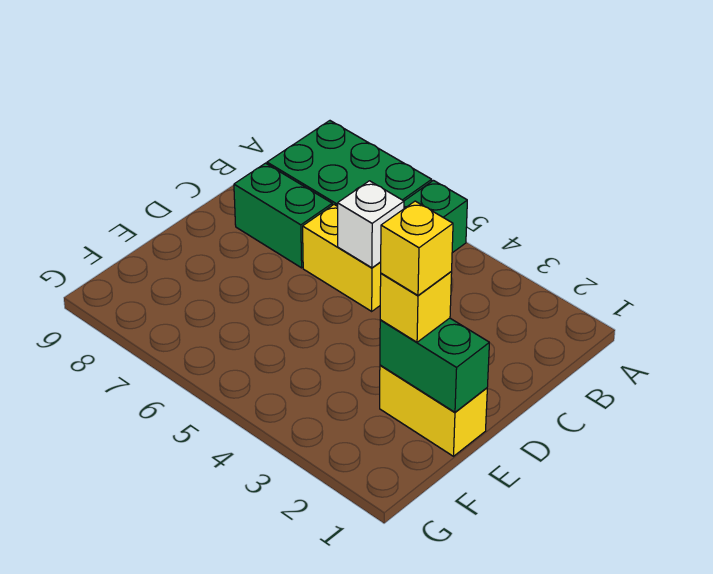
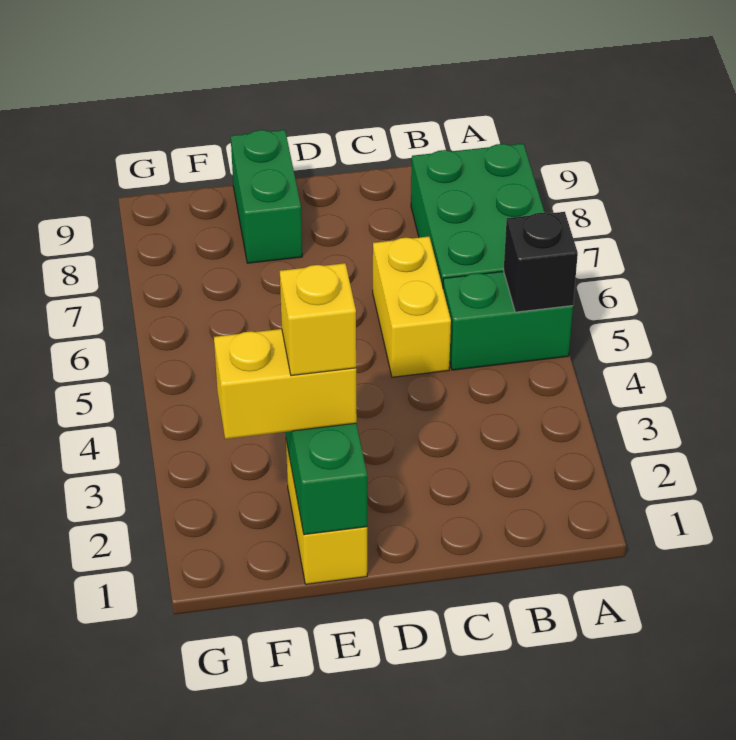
none -> black brick A5 level 2
white brick C5 level 2 -> none
green brick C7:C8 level 1 -> green brick E8:E9 level 1
yellow brick E2 level 3 -> yellow brick E2:F2 level 3

